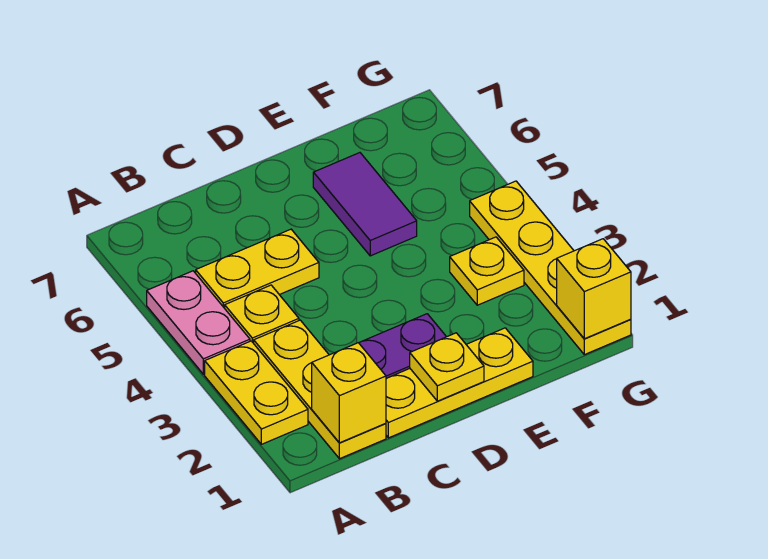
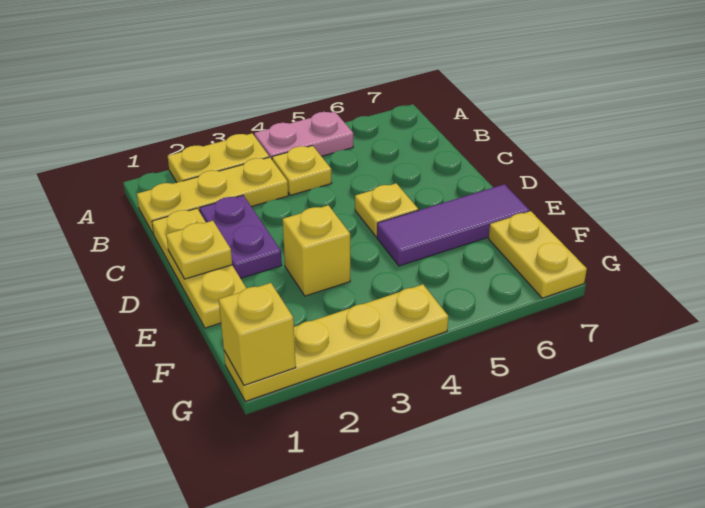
yellow brick B1 level 2 -> yellow brick E3 level 1
yellow plate B5:C5 level 1 -> yellow plate F7:G7 level 1
purple tile E5:E6 level 1 -> purple tile E5:E7 level 1
yellow plate F3 level 1 -> yellow plate D5 level 1

